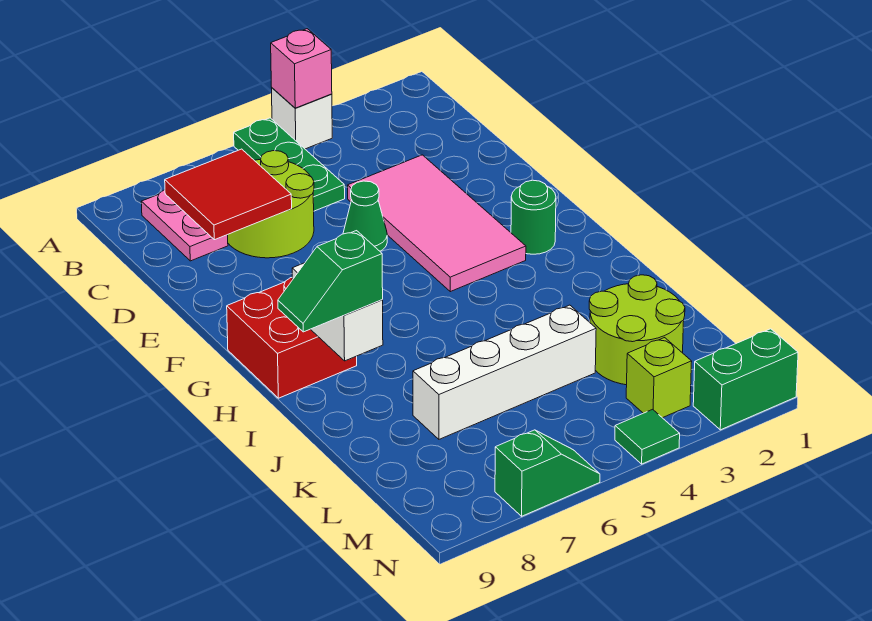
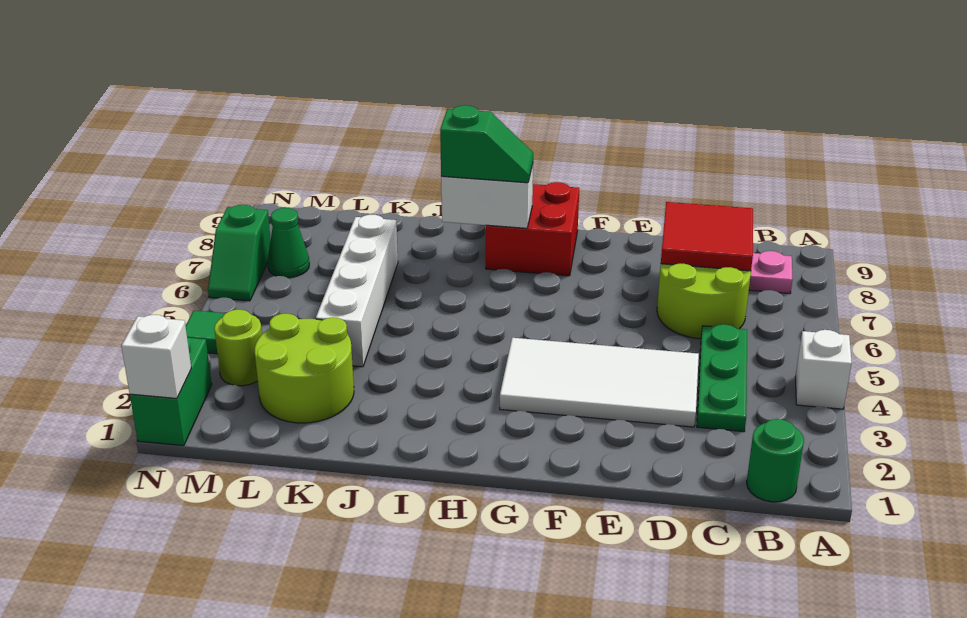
pink brick A4 level 2 -> none
green plate A5:C5 level 1 -> green plate C3:C5 level 1
pink tile D3:G4 level 1 -> white tile D3:G4 level 1
green cone E5 level 1 -> green cone M7 level 1
green round brick G2 level 1 -> green round brick B1 level 1
green slope I8:I9 level 3 top 8 -> green slope H8:I8 level 3 top I
lime brick M3 level 1 -> lime round brick M3 level 1
none -> white brick N1 level 2

